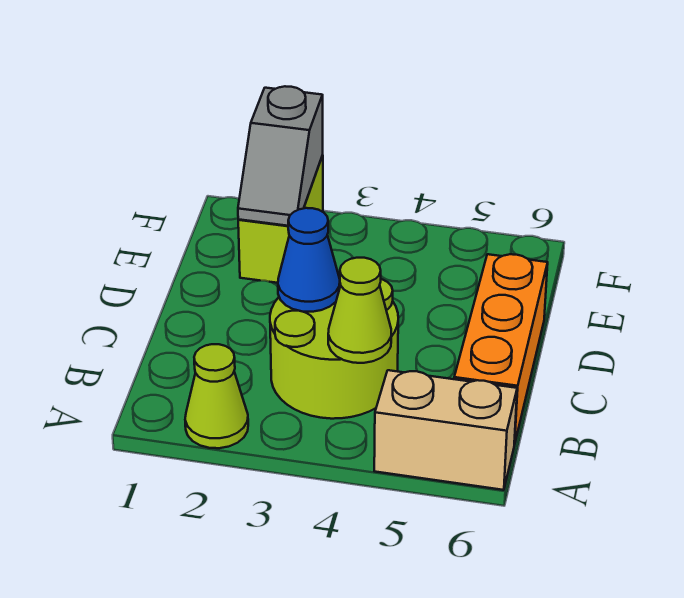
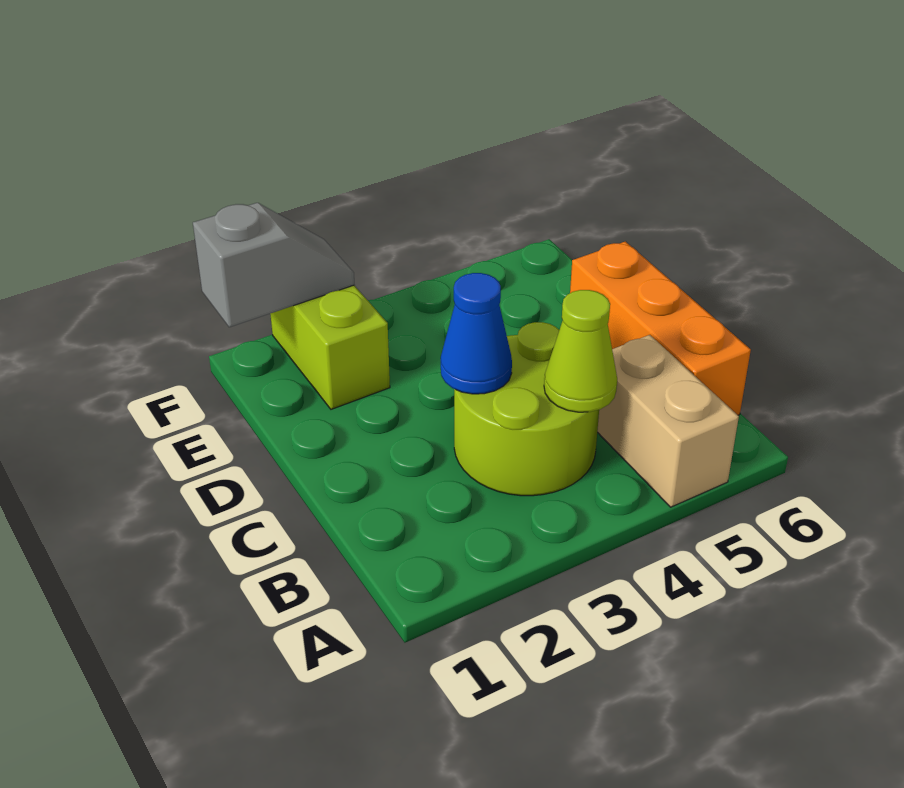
lime cone A2 level 1 -> none
tan brick A5:A6 level 1 -> tan brick A5:B5 level 1
grey slope E2:F2 level 2 top F -> grey slope F1:F2 level 2 top 1

